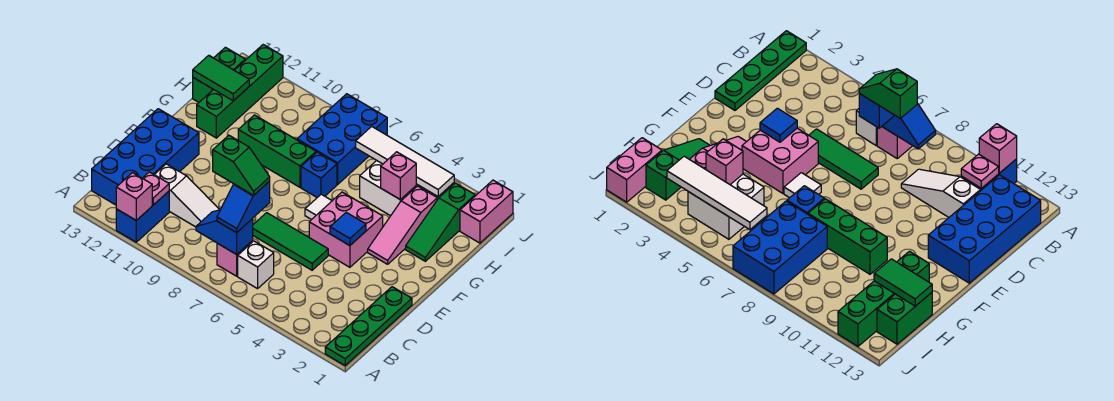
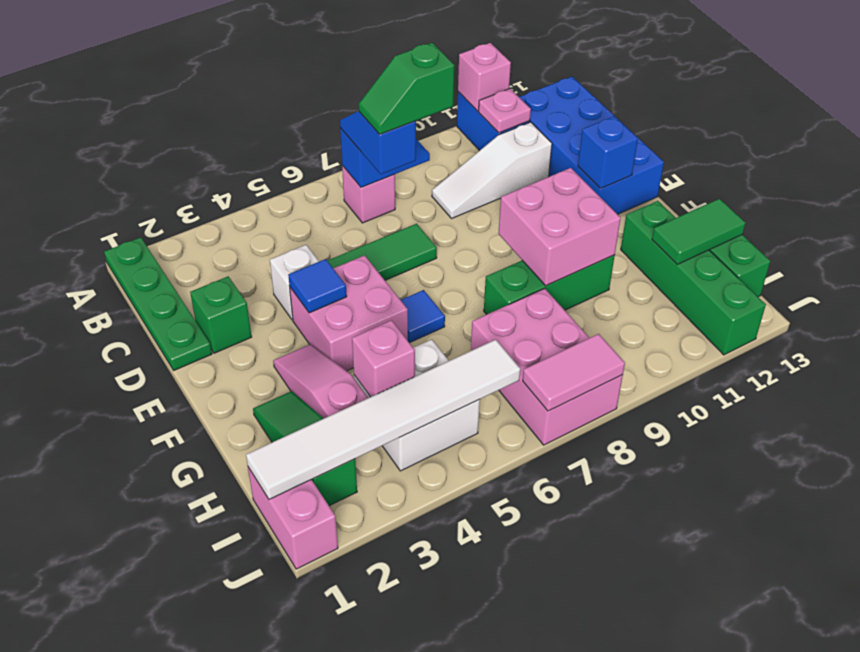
white brick B6 level 1 -> white brick D4 level 1
none -> green brick D2 level 1
white tile F6 level 1 -> blue tile F6 level 1
none -> pink brick F9:G10 level 2
blue brick G7 level 1 -> blue brick E12 level 2
blue brick H7:J8 level 1 -> pink brick H7:J8 level 1
white tile I3:I6 level 2 -> white tile I1:I6 level 2
none -> pink tile J7:J8 level 2

